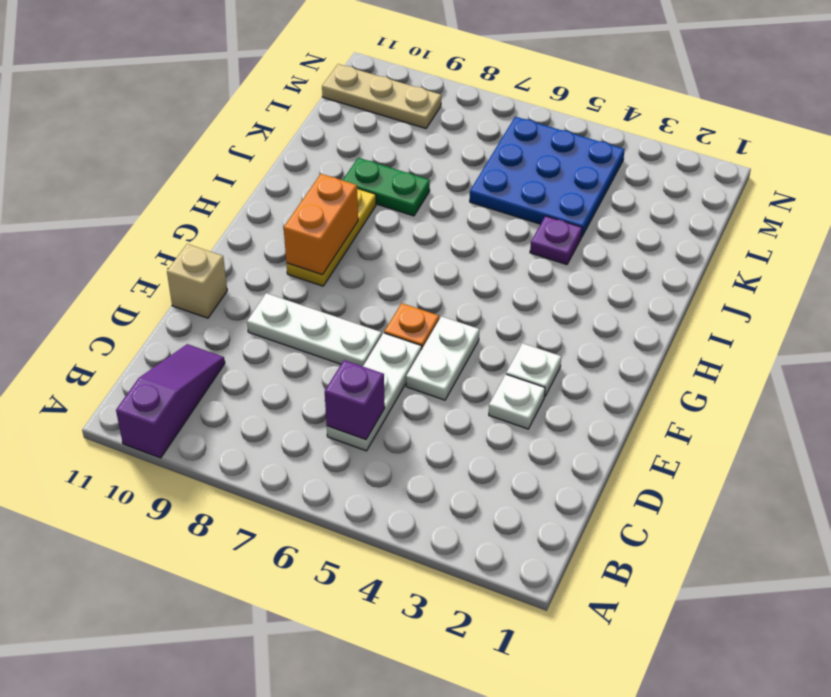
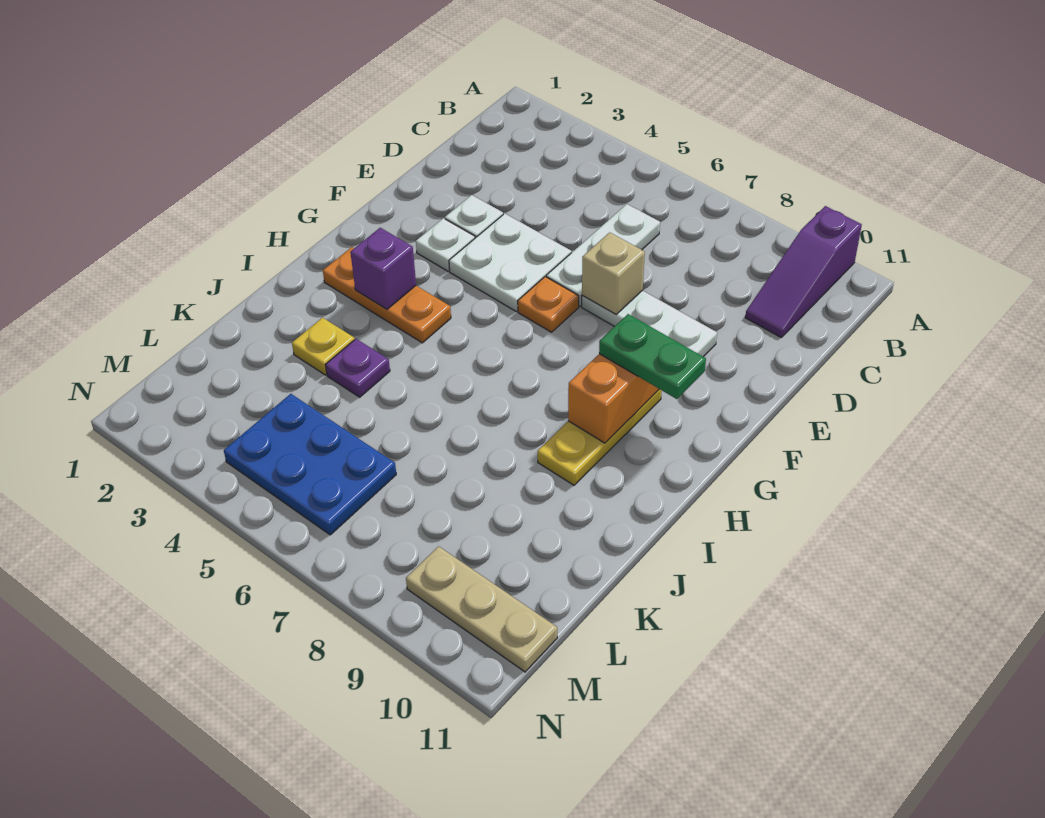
purple brick C6 level 2 -> purple brick H3 level 2
white plate E5:F5 level 1 -> white plate E4:F5 level 1
tan brick E11 level 1 -> tan brick E7 level 2
none -> orange plate H2:H4 level 1
none -> yellow plate J3 level 1
green plate J8:J9 level 1 -> green plate G9:G10 level 3
blue plate K4:M6 level 1 -> blue plate L4:M6 level 1

